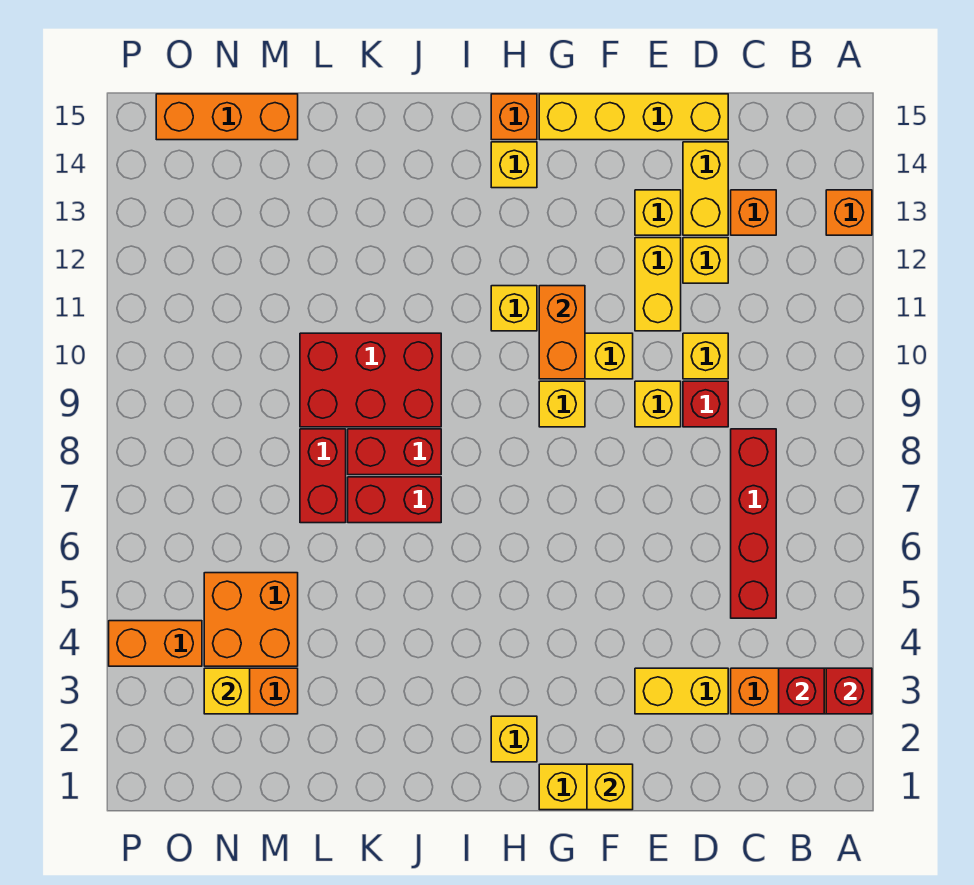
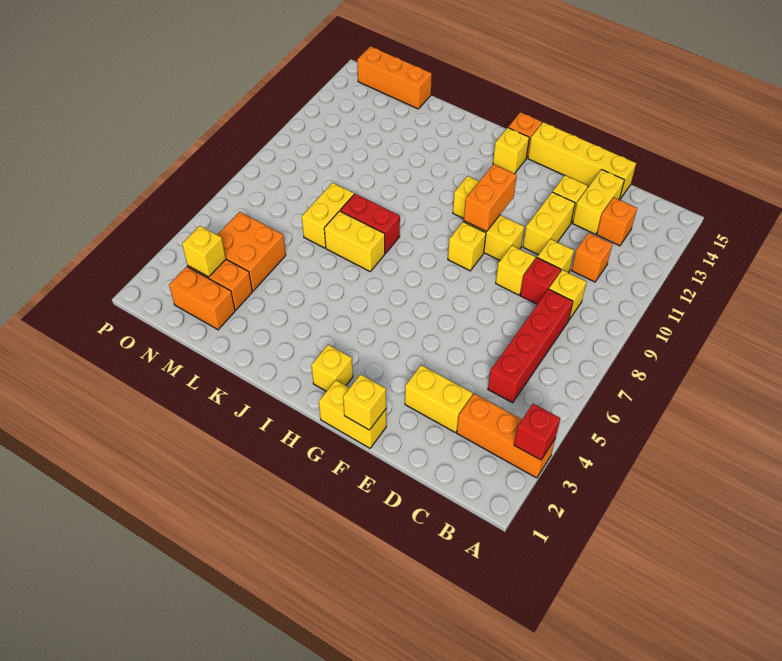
orange brick A13 level 1 -> orange brick C11 level 1
red brick B3 level 2 -> none
yellow brick D12 level 1 -> yellow brick C9 level 1
red brick J7:K7 level 1 -> yellow brick J7:K7 level 1
red brick J9:L10 level 1 -> none
red brick L7:L8 level 1 -> yellow brick L7:L8 level 1
orange brick O4:P4 level 1 -> orange brick M2:N2 level 1

